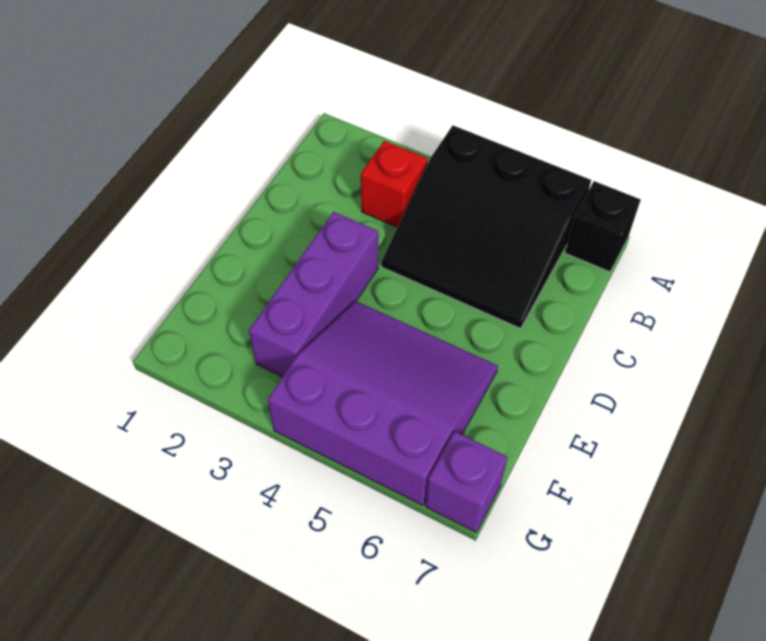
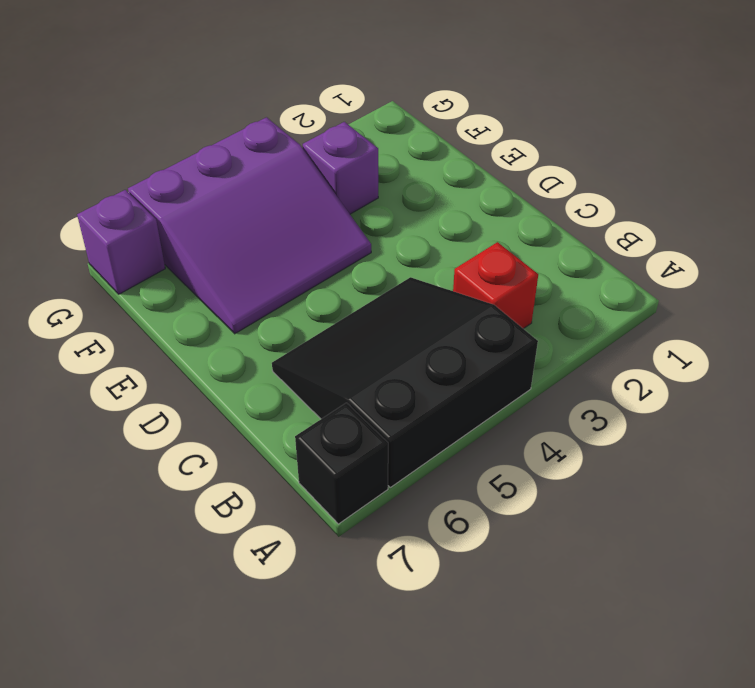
purple brick D3:F3 level 1 -> purple brick F3 level 1

